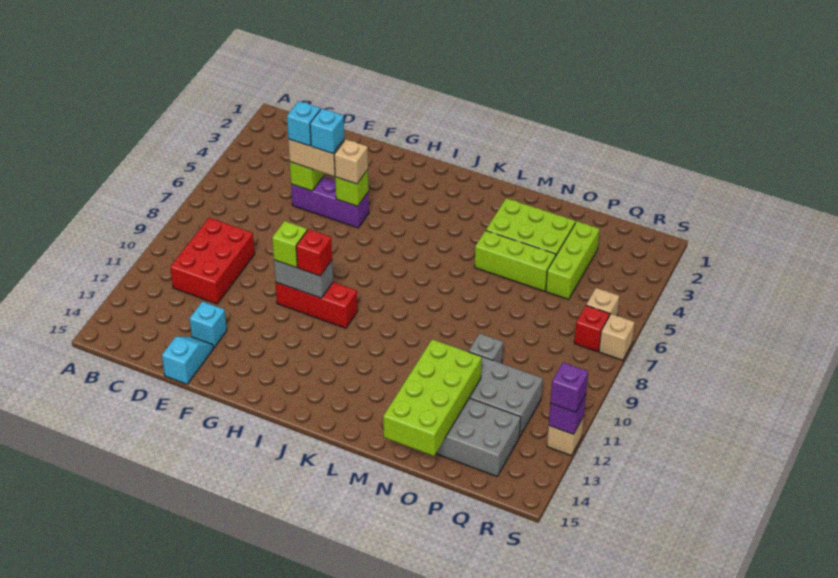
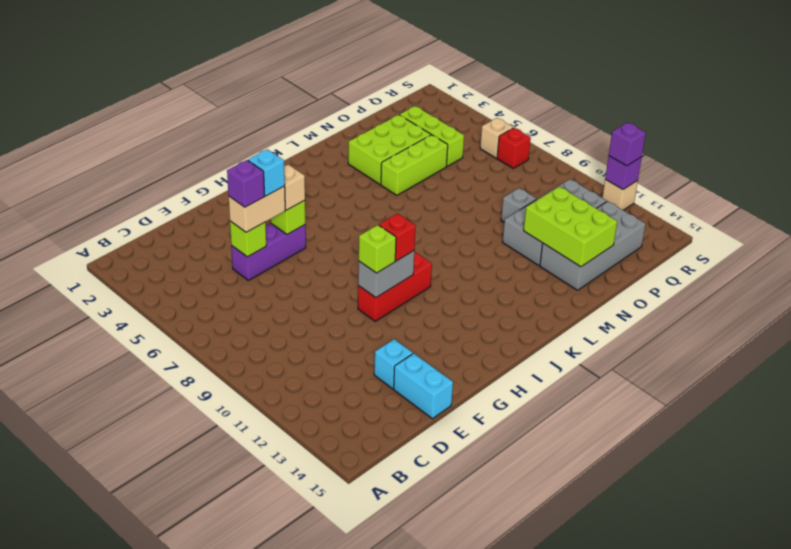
red brick C9:D11 level 1 -> none
cyan brick E5 level 4 -> purple brick E5 level 4
cyan slope E14:E15 level 1 top 15 -> cyan brick E14:E15 level 1
lime brick N12:O15 level 2 -> lime brick N12:O14 level 2
tan brick S7 level 1 -> none

